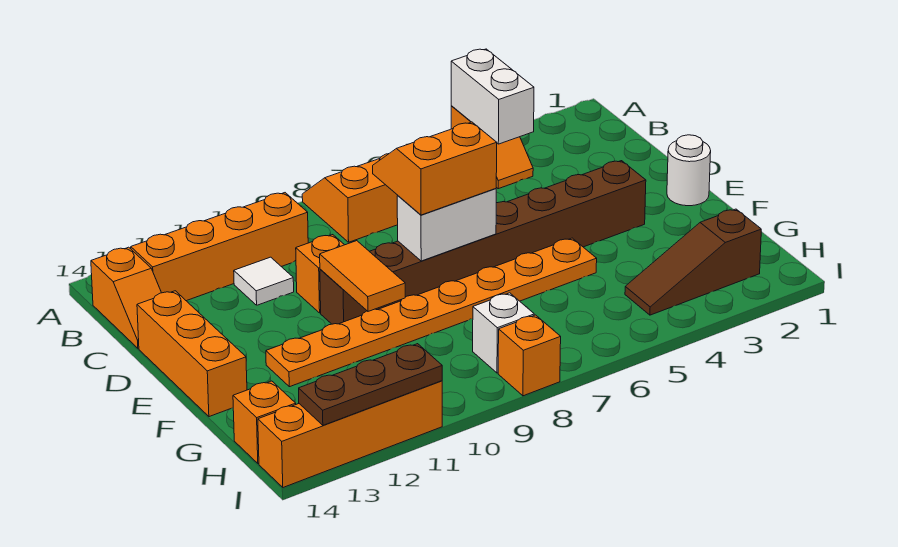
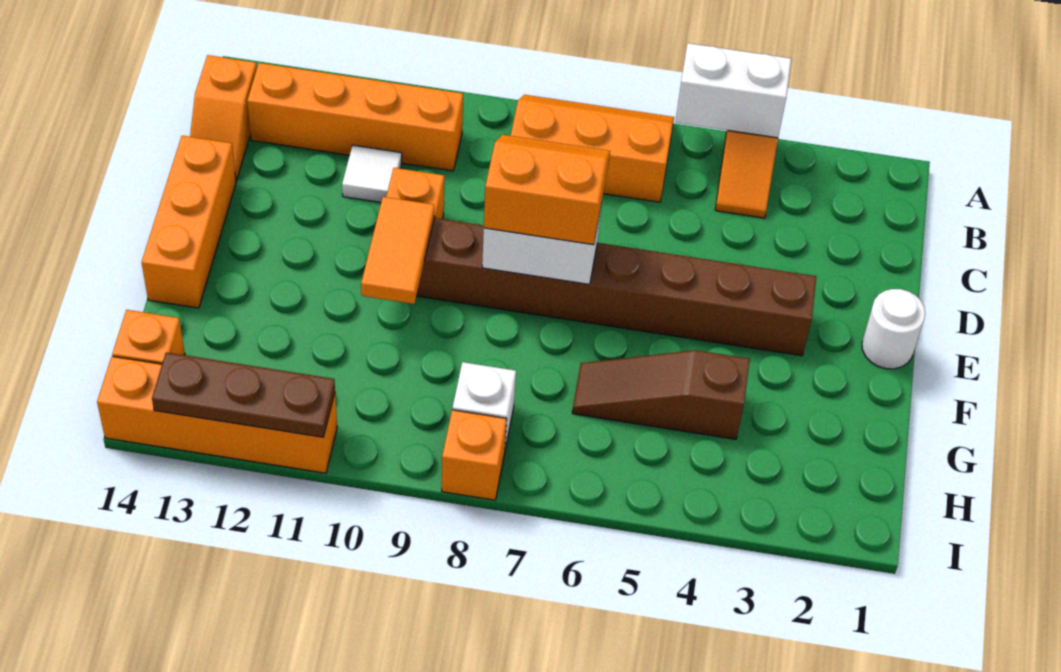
white brick A4:B4 level 2 -> white brick A4:A5 level 2
orange plate F5:F12 level 1 -> none
brown slope H2:H4 level 1 top 2 -> brown slope G4:G6 level 1 top 4

